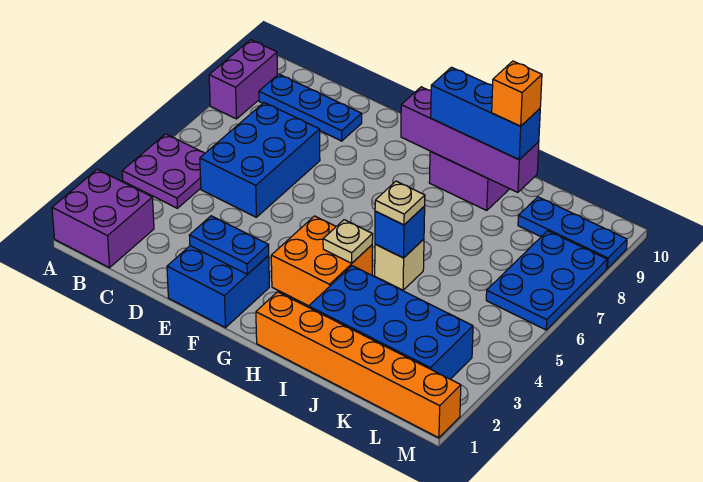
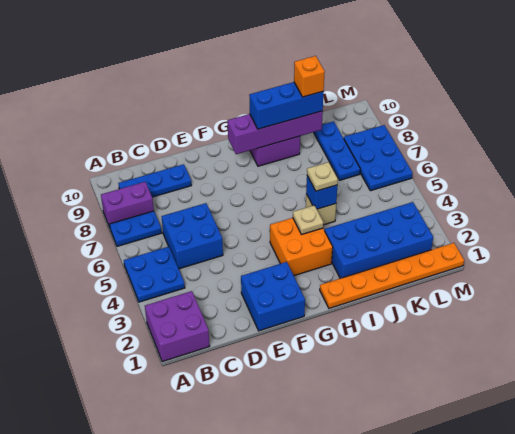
purple plate A4:B5 level 1 -> blue plate A4:B5 level 1
purple brick A8:A9 level 1 -> purple brick A8:B8 level 1
blue brick C5:D7 level 1 -> blue brick C5:D6 level 1
blue plate E2:F2 level 2 -> blue plate A7:B7 level 1
orange brick H1:M1 level 1 -> orange plate H1:M1 level 1
blue plate K9:M9 level 1 -> blue plate K7:K9 level 1

